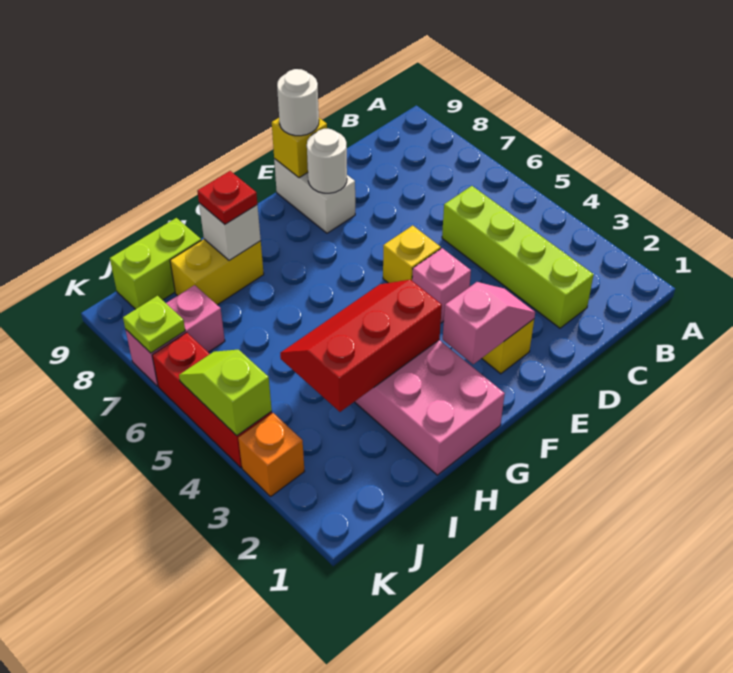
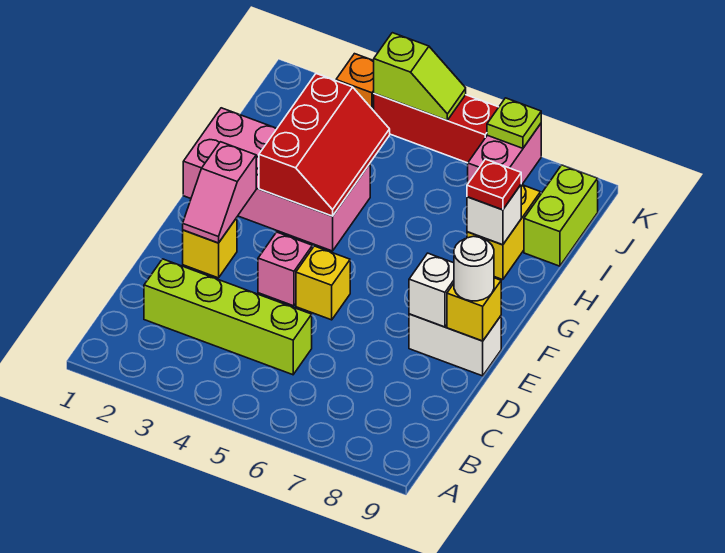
white round brick E8 level 2 -> white brick E8 level 2

